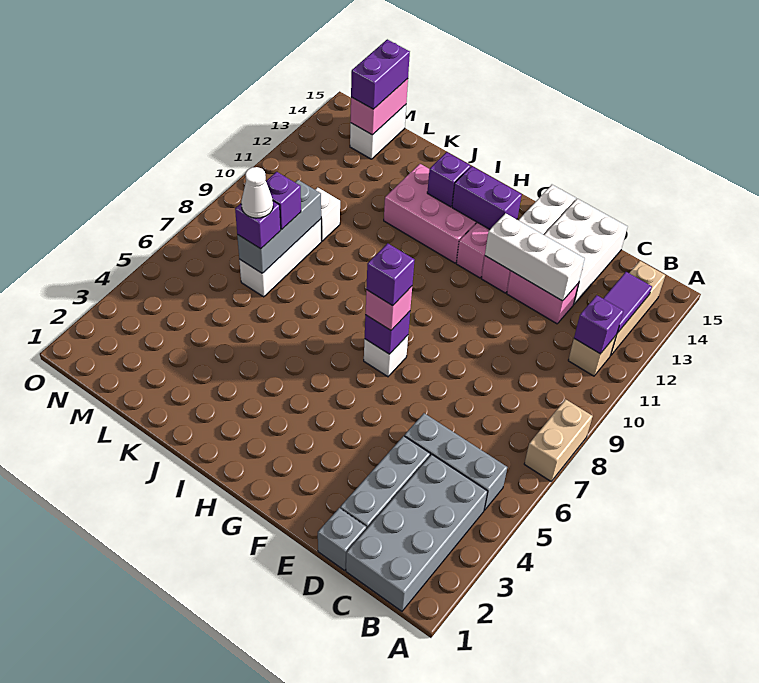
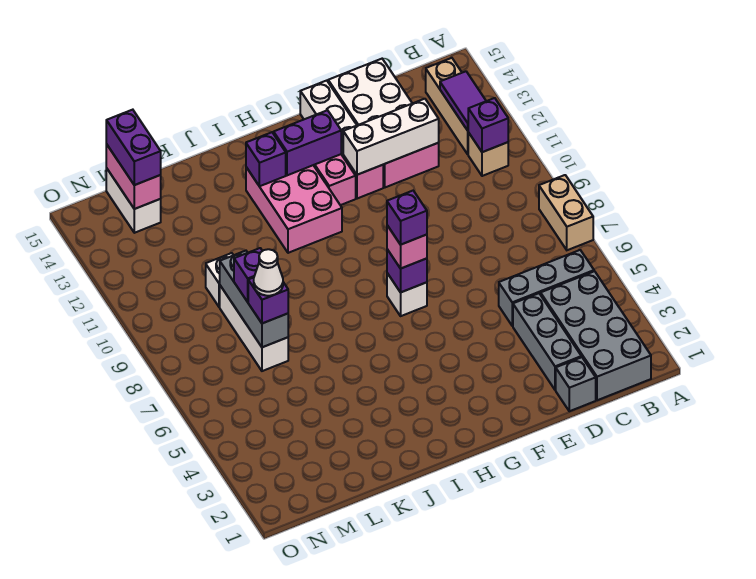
pink brick H12:J13 level 1 -> pink brick H11:I13 level 1

